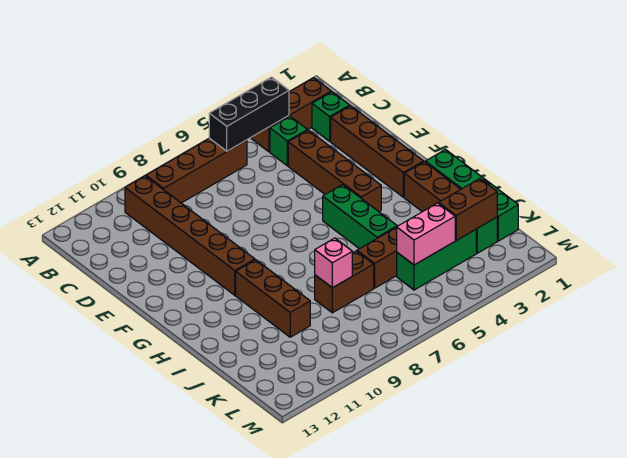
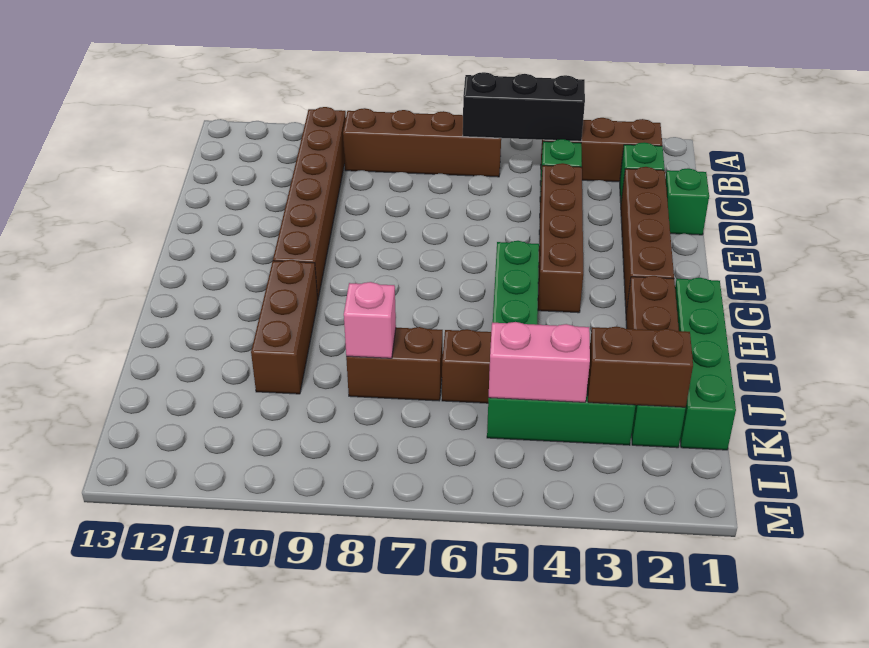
none -> green brick D1 level 1

